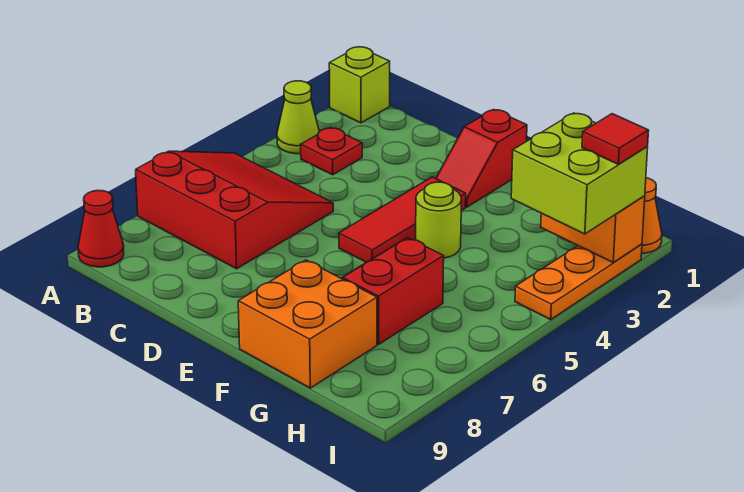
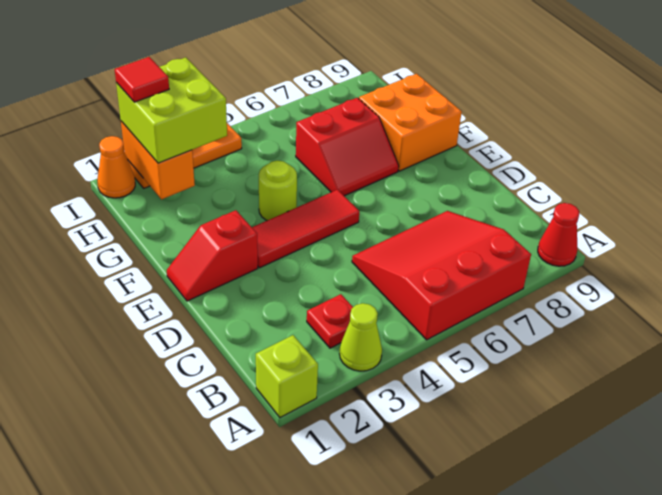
red slope A5:C7 level 1 top 7 -> red slope A5:C7 level 1 top A
red slope E1:E2 level 1 top 1 -> red slope E1:E2 level 1 top 2

